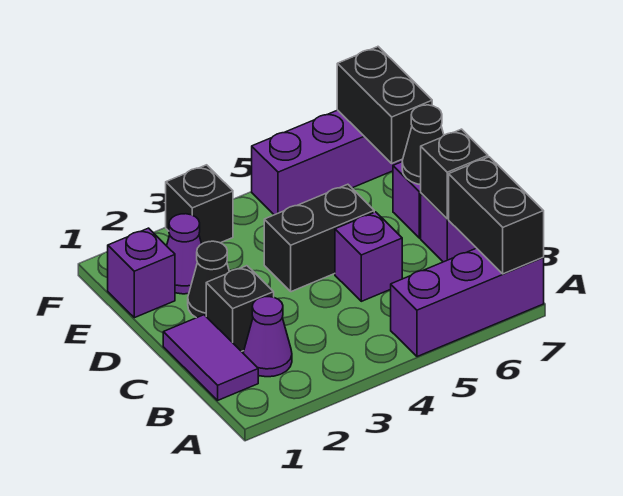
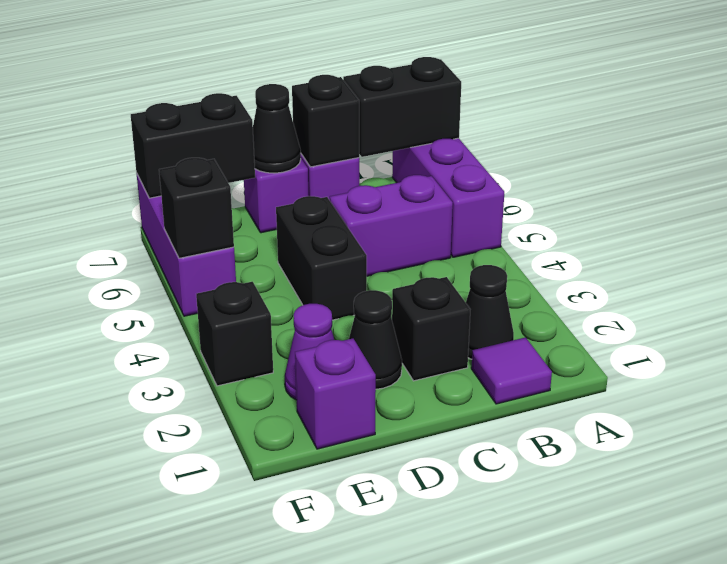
purple tile B1:C1 level 1 -> purple tile B1 level 1
purple cone B2 level 1 -> black cone B2 level 1
purple brick C5 level 1 -> purple brick B5:C5 level 1
none -> black brick F5 level 2

